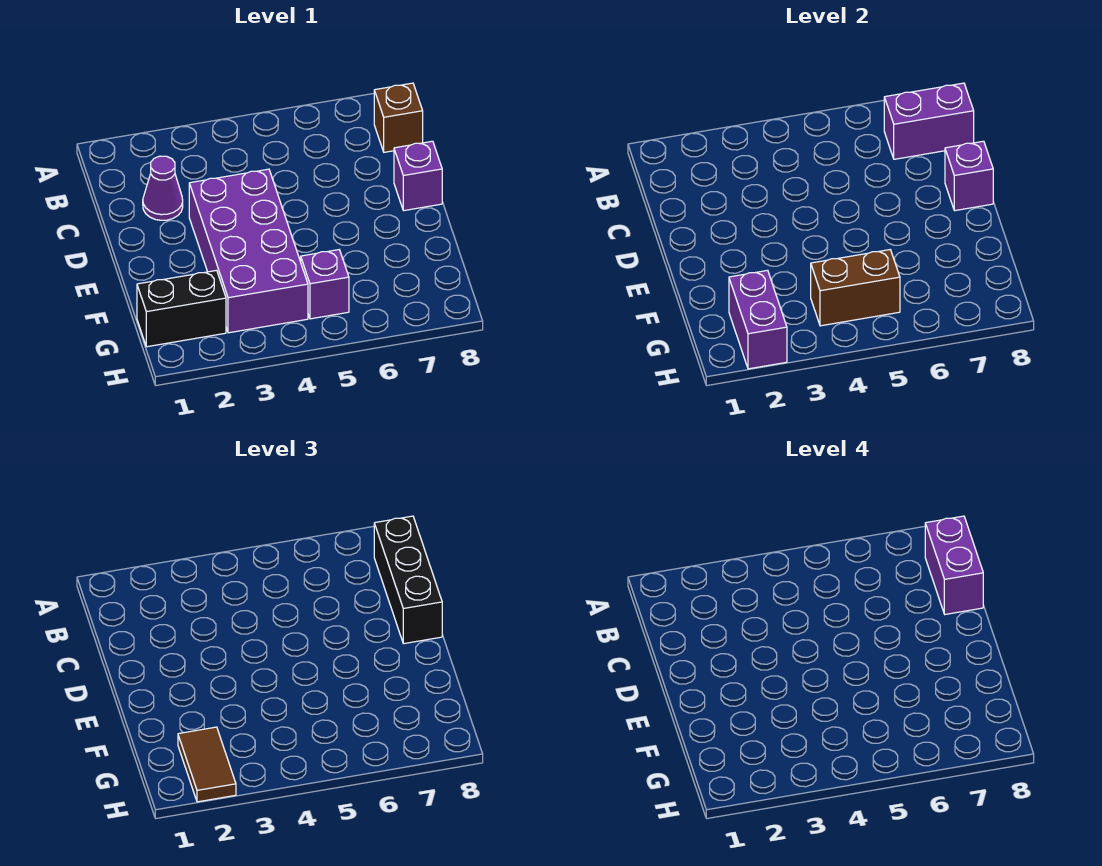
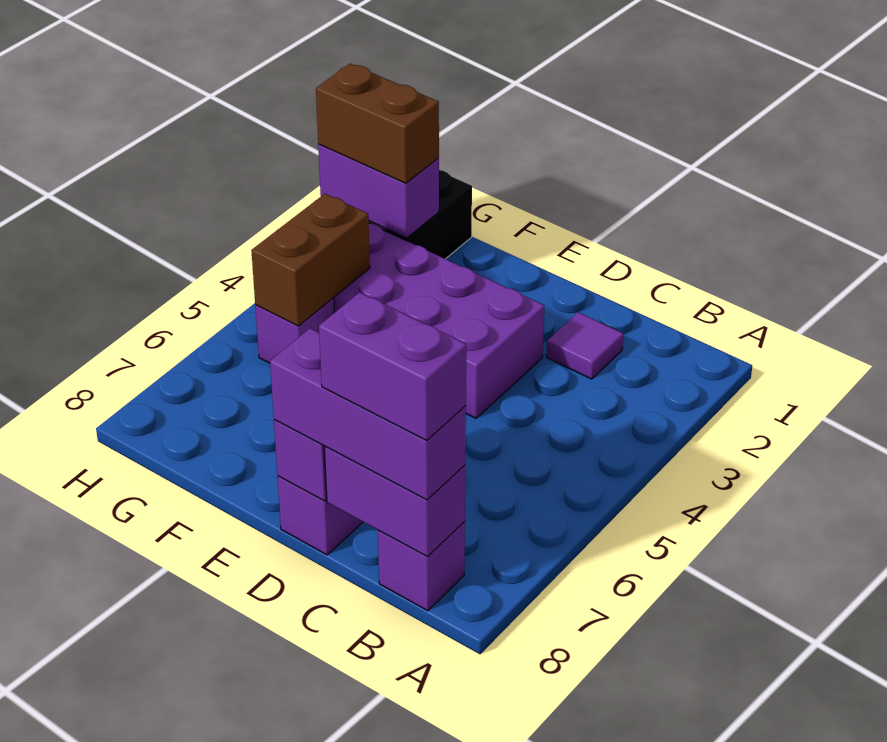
purple brick B7:B8 level 2 -> purple brick B8:C8 level 2
brown brick B8 level 1 -> purple brick B8 level 1
black brick B8:D8 level 3 -> purple brick B8:D8 level 3
purple cone C2 level 1 -> purple tile C2 level 1
brown tile G2:H2 level 3 -> brown brick G2:H2 level 3

